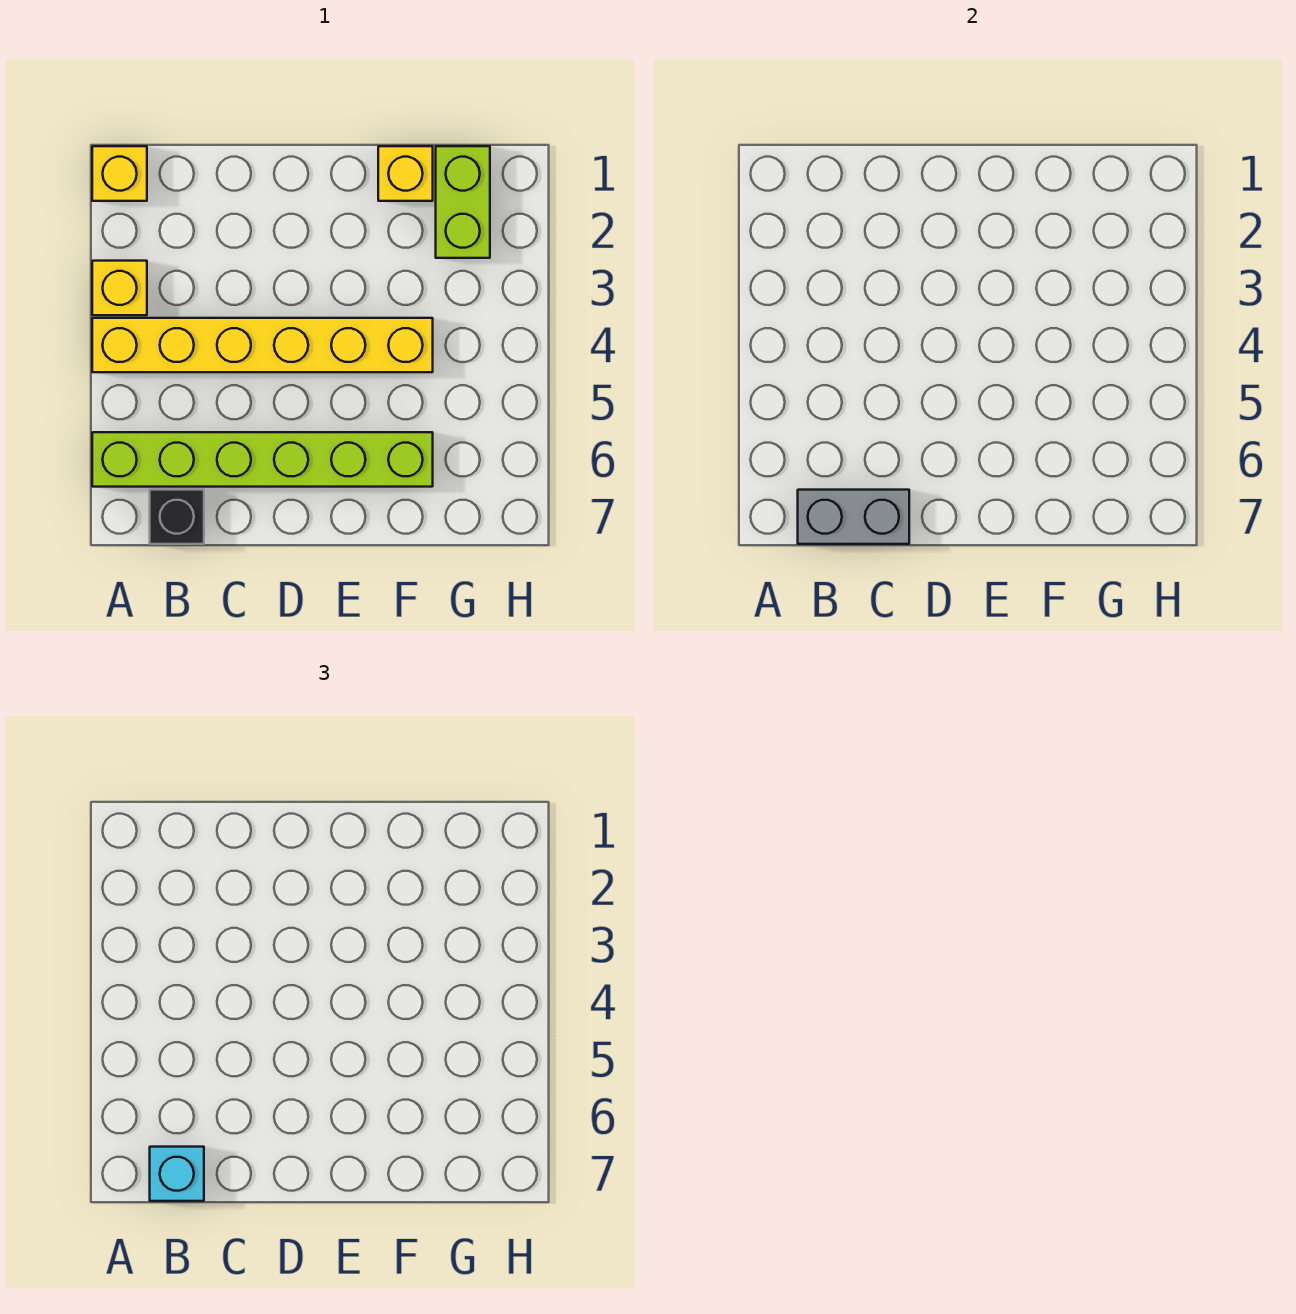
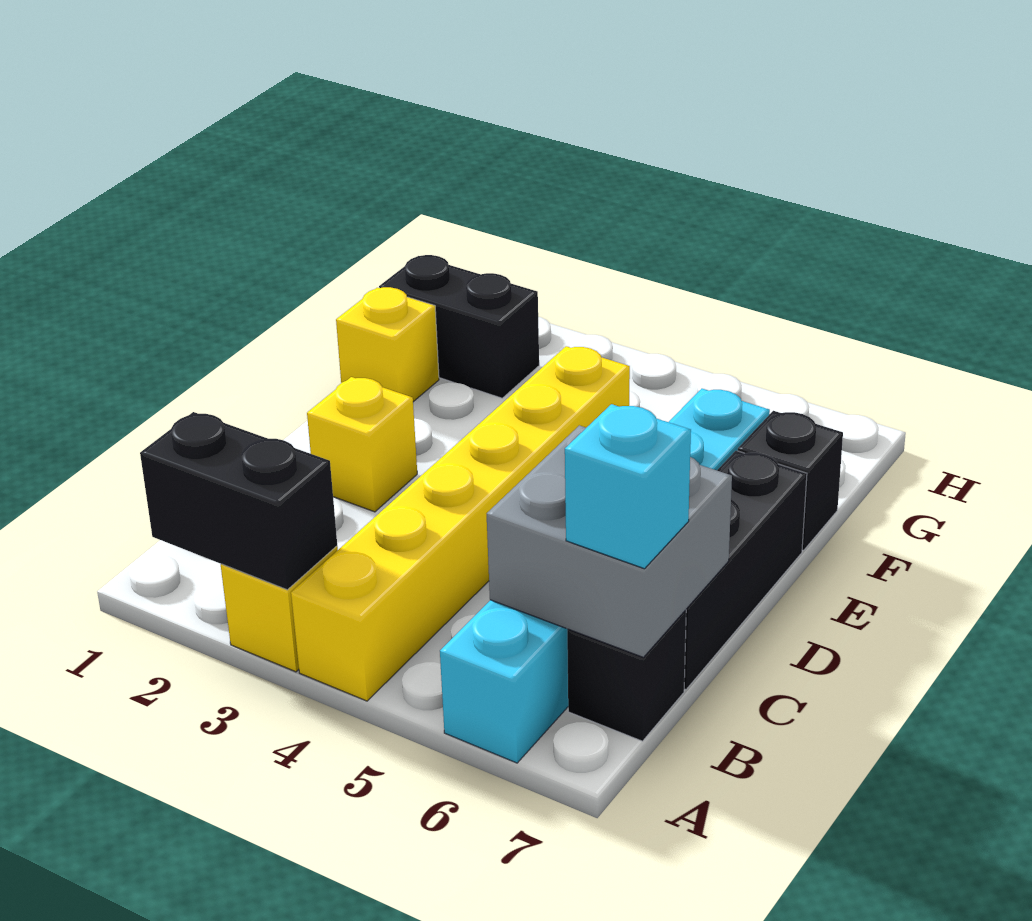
yellow brick A1 level 1 -> yellow brick D2 level 1
none -> black brick A2:A3 level 2
lime brick A6:F6 level 1 -> cyan brick A6:F6 level 1
grey brick B7:C7 level 2 -> grey brick B6:C7 level 2
none -> black brick C7:E7 level 1
none -> black brick F7 level 1
lime brick G1:G2 level 1 -> black brick G1:G2 level 1

